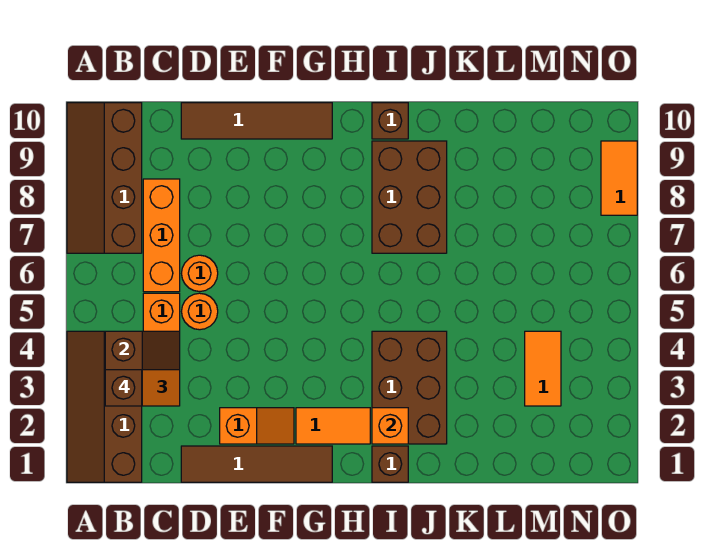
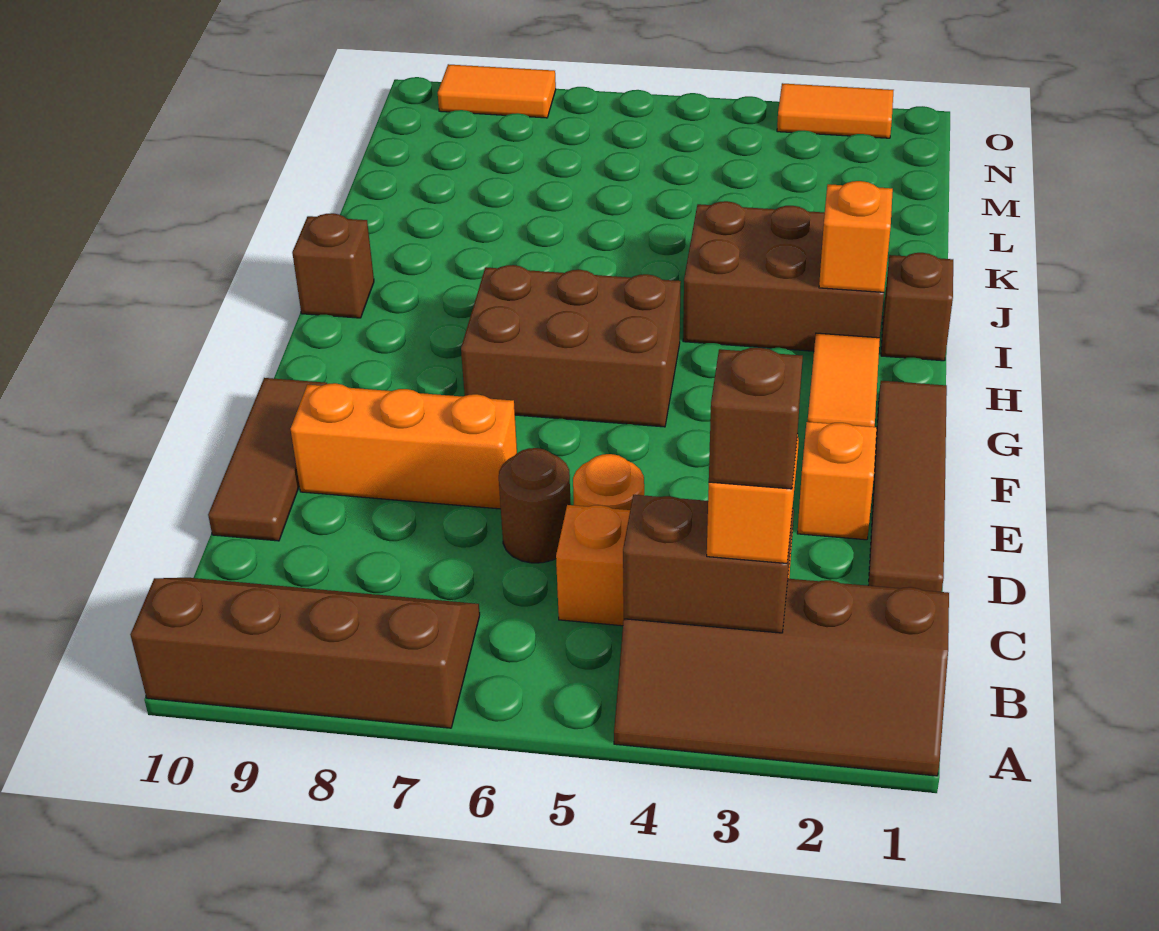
brown slope A7:B10 level 1 top B -> brown slope A7:B10 level 1 top A
orange brick C6:C8 level 1 -> orange brick E7:E9 level 1
orange round brick D6 level 1 -> brown round brick D6 level 1
brown tile D10:G10 level 1 -> brown tile D10:F10 level 1
brown brick I7:J9 level 1 -> brown brick G5:H7 level 1
orange tile M3:M4 level 1 -> orange tile O2:O3 level 1

